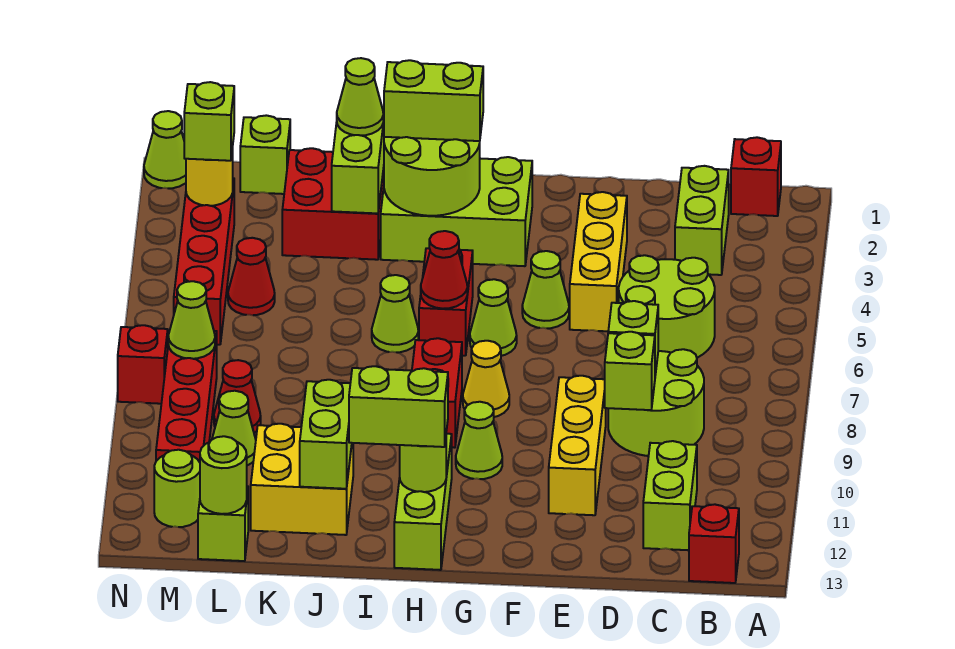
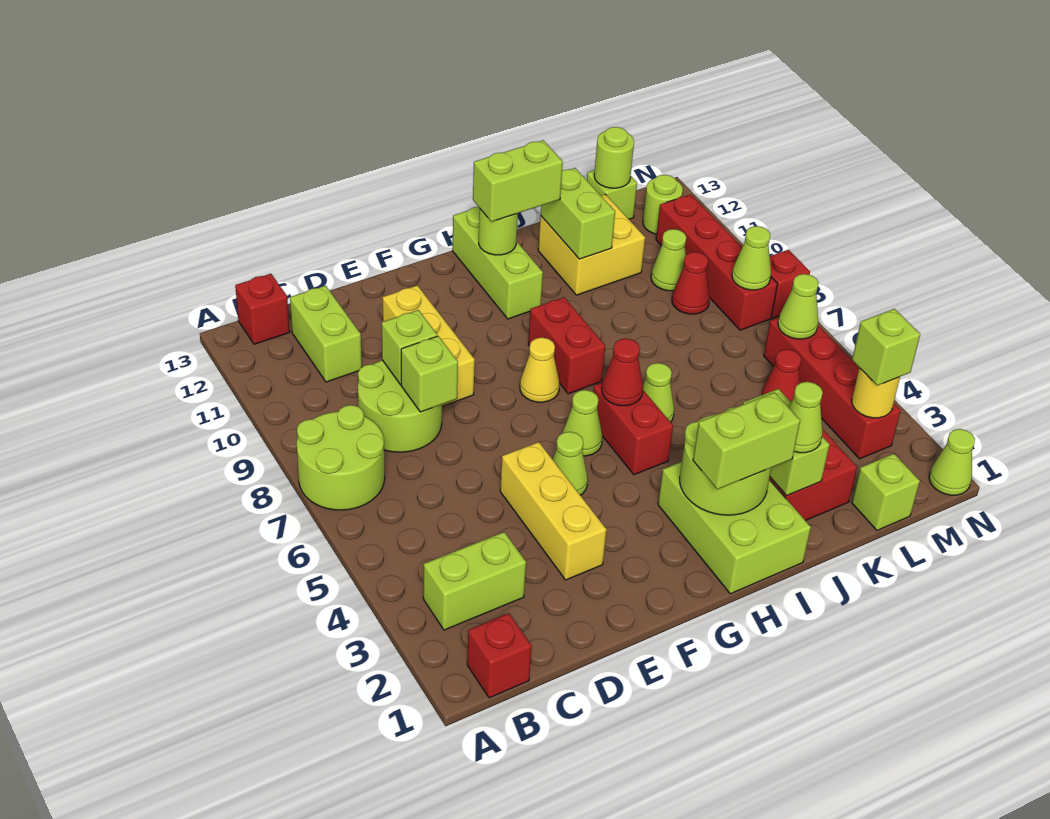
lime brick C2:C3 level 1 -> lime brick B3:C3 level 1
lime round brick C5:D6 level 1 -> lime round brick A7:B8 level 1
lime brick G2:I3 level 1 -> lime brick H1:I3 level 1
lime cone G10 level 1 -> lime cone M6 level 2

